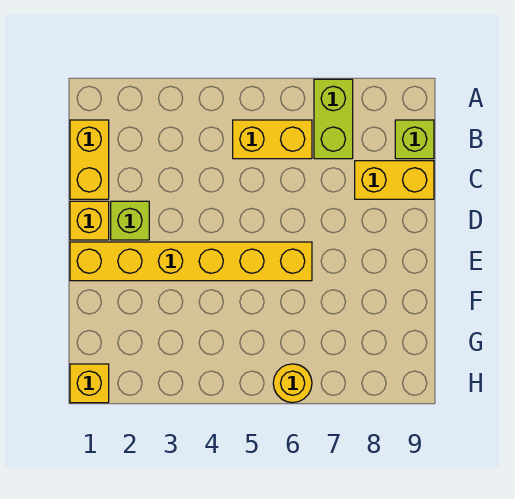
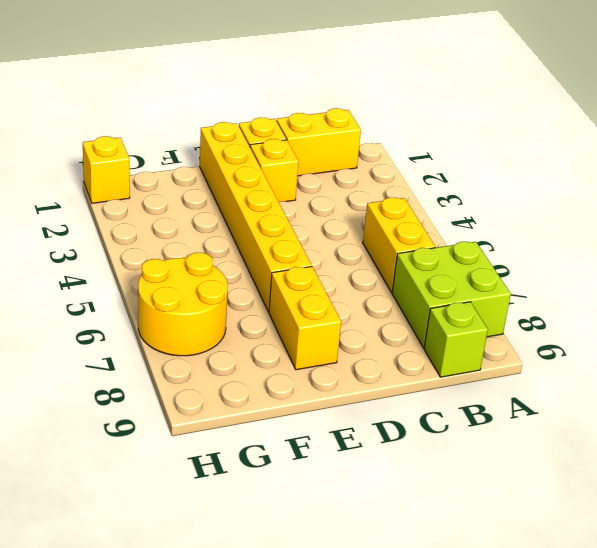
lime brick A7:B7 level 1 -> lime brick A7:B8 level 1
yellow brick C8:C9 level 1 -> yellow brick E7:E8 level 1
lime brick D2 level 1 -> yellow brick D2 level 1
yellow round brick H6 level 1 -> yellow round brick G6:H7 level 1

